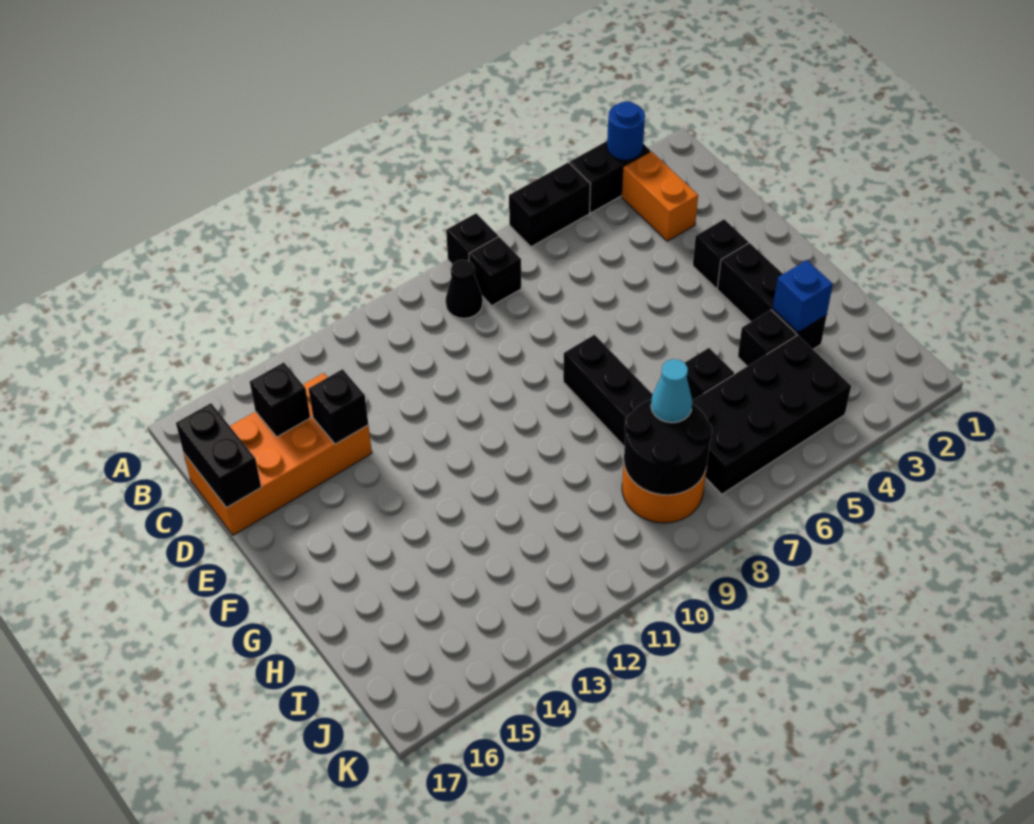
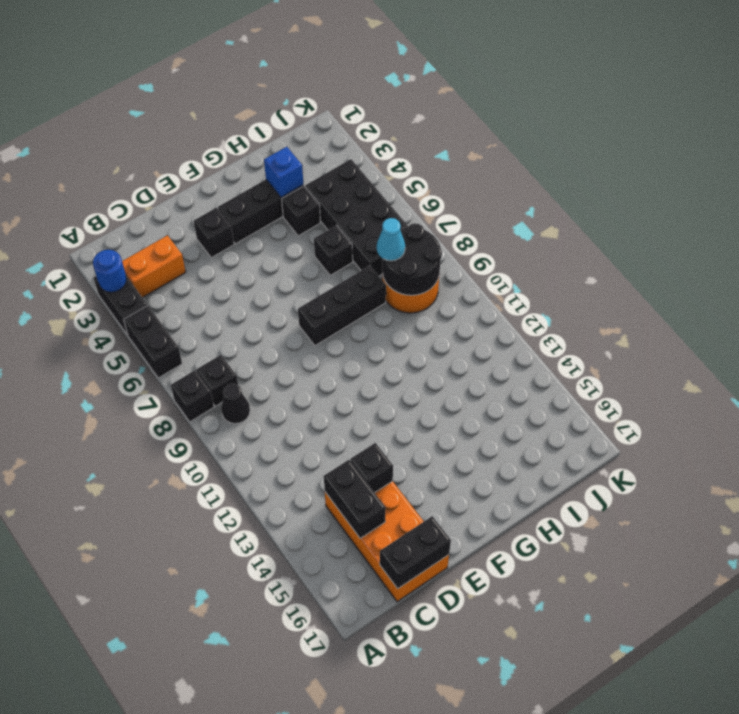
black brick C15 level 2 -> black brick C14:C15 level 2

